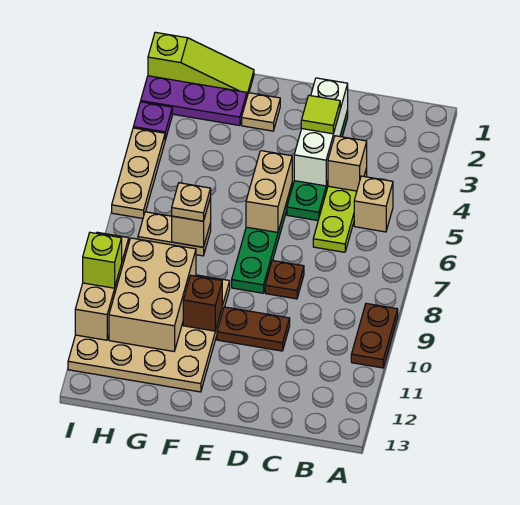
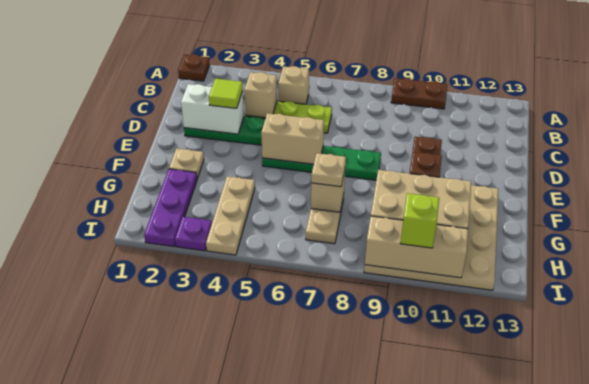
white brick D2:D4 level 2 -> white brick D2:D3 level 2
brown plate D8 level 1 -> brown plate A1 level 1
lime slope G1:I1 level 1 top I -> none
tan plate I4:I6 level 1 -> tan plate G4:I4 level 1

